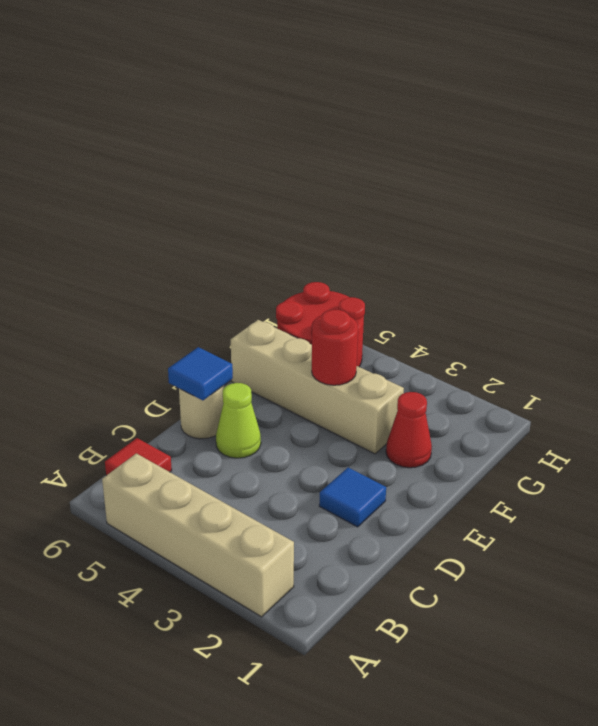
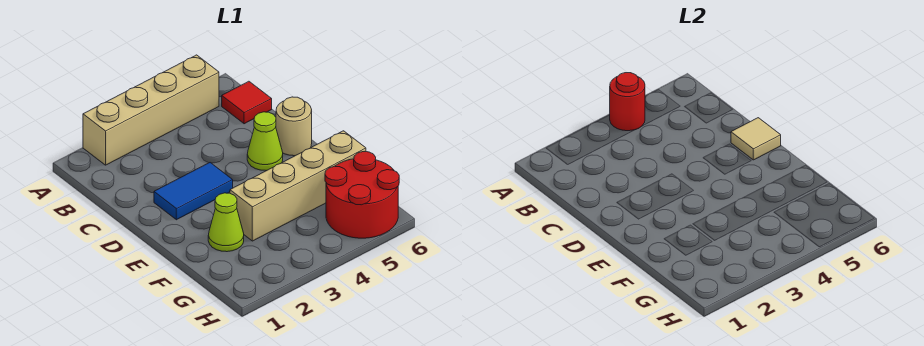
blue tile D2 level 1 -> blue tile D2:D3 level 1
blue tile D6 level 2 -> tan tile D6 level 2
red cone F2 level 1 -> lime cone F2 level 1
red round brick F4 level 2 -> red round brick A4 level 2

